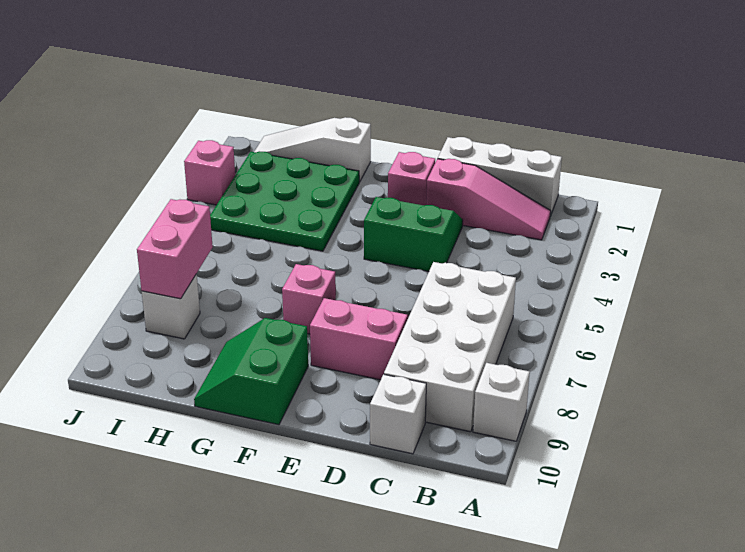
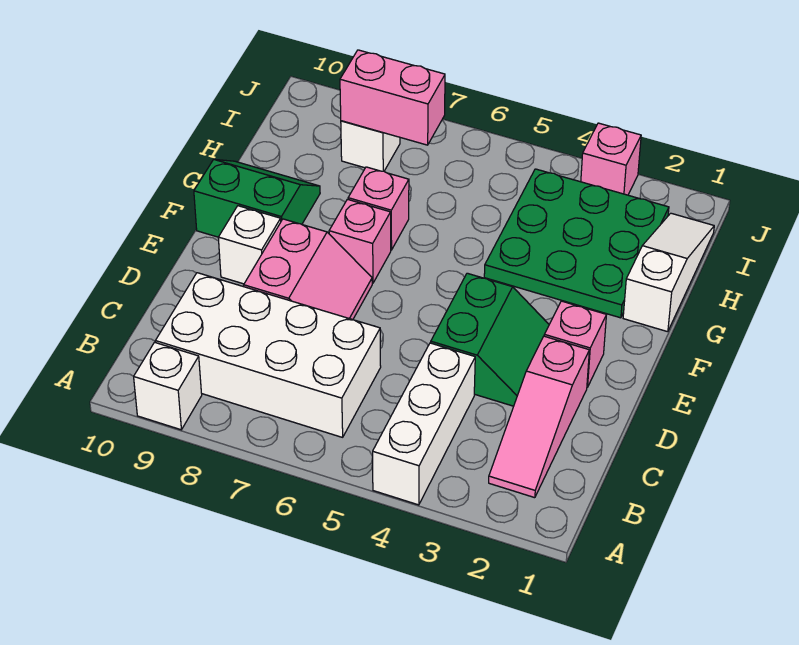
white brick B1:D1 level 1 -> white brick A4:C4 level 1
white brick C10 level 1 -> white brick E9 level 1
none -> pink brick G7 level 1

